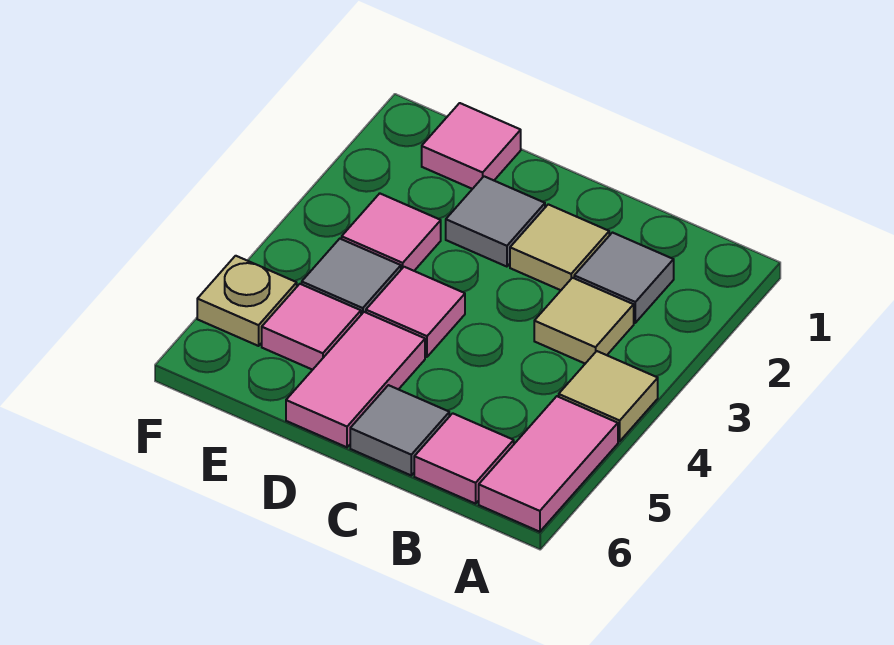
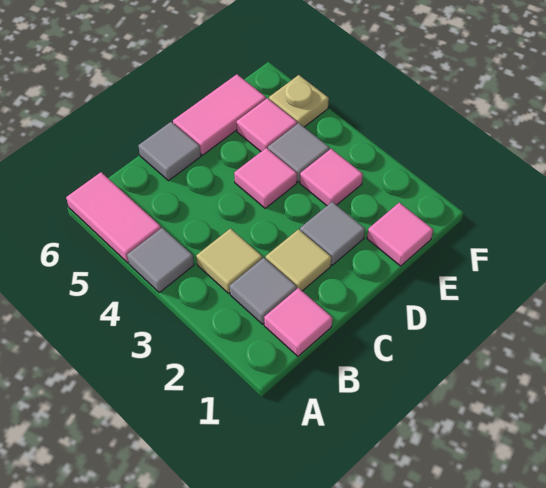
tan tile A4 level 1 -> grey tile A4 level 1
pink tile B6 level 1 -> pink tile B1 level 1
pink tile D5:D6 level 1 -> pink tile D6:E6 level 1

